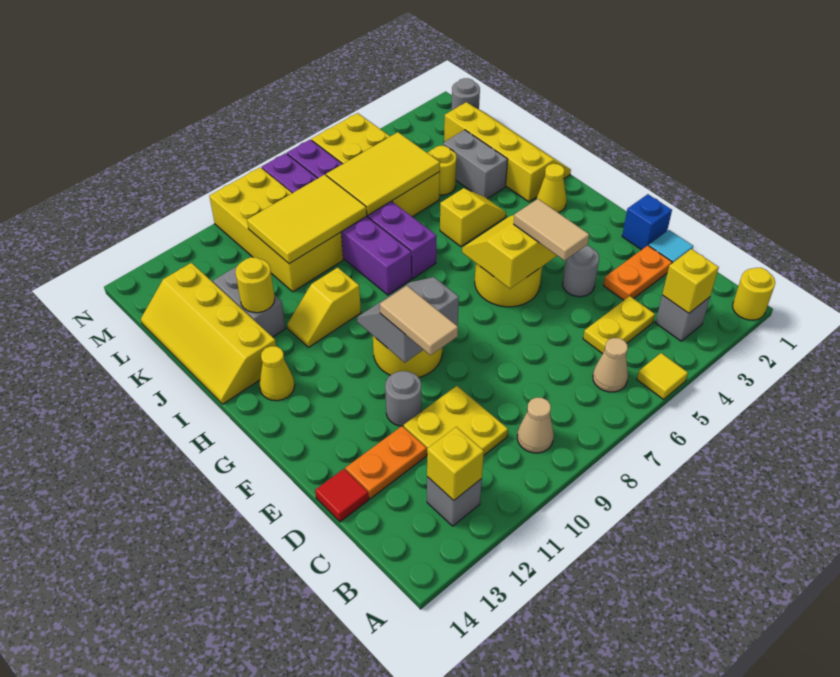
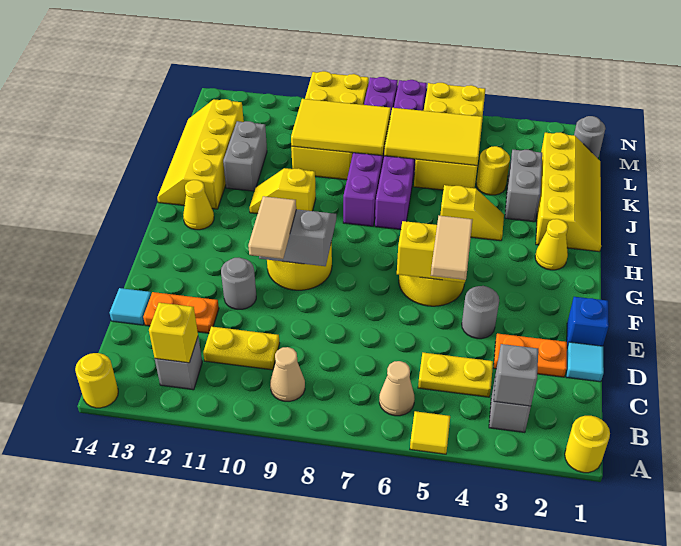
yellow brick B3 level 2 -> grey brick B3 level 2
yellow plate C10:D11 level 1 -> yellow plate C10:C11 level 1
red tile D14 level 1 -> cyan tile D14 level 1
yellow round brick J12 level 2 -> yellow round brick A14 level 1

